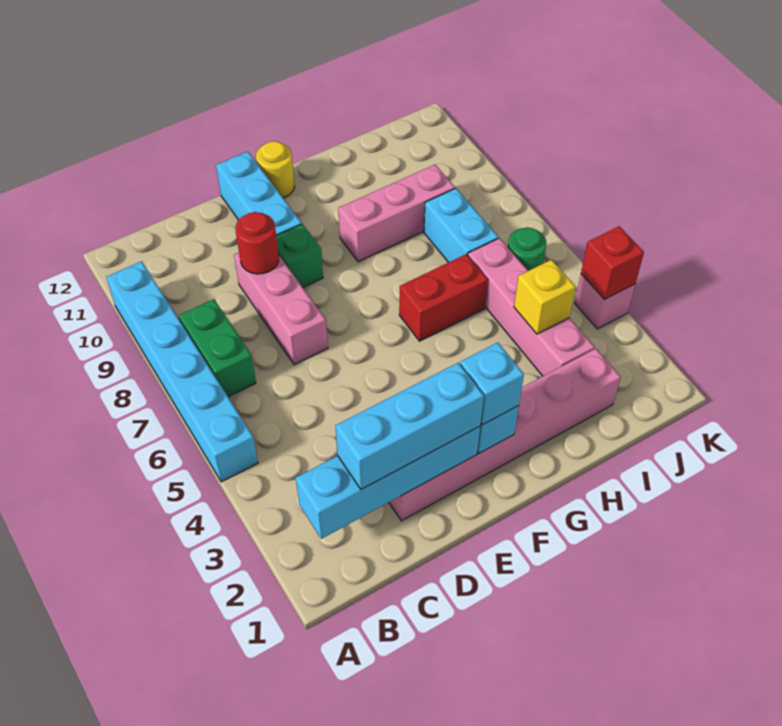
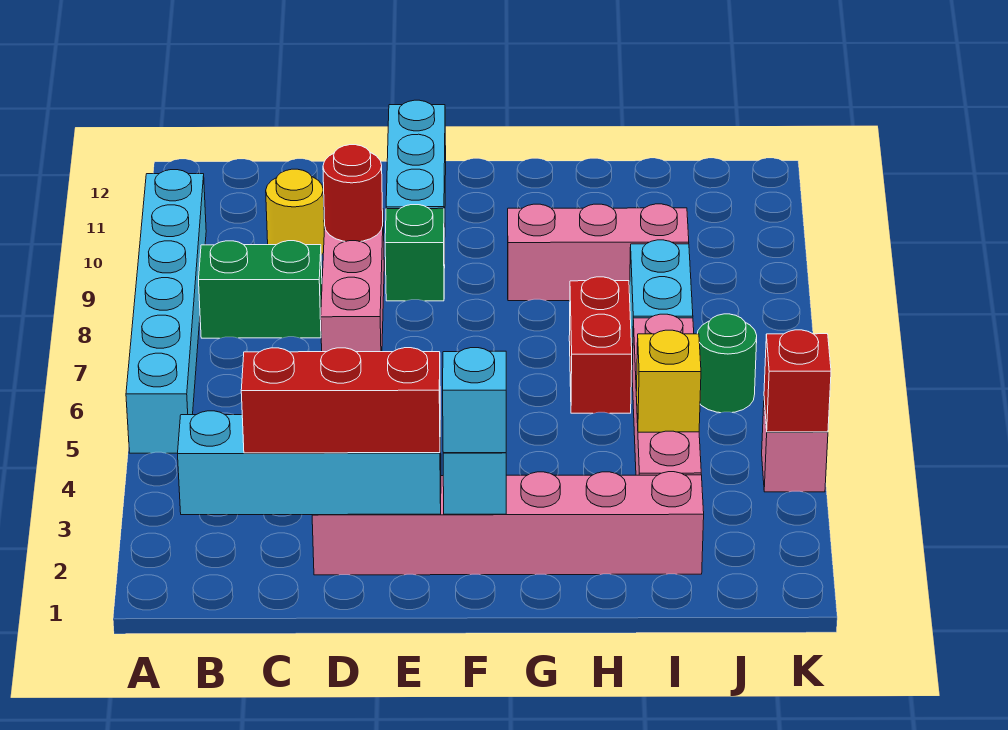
green brick B7:B8 level 1 -> green brick B8:C8 level 1
cyan brick C2:E2 level 3 -> red brick C2:E2 level 3
yellow round brick F12 level 1 -> yellow round brick C10 level 1
red brick G6:H6 level 1 -> red brick H6:H7 level 1

